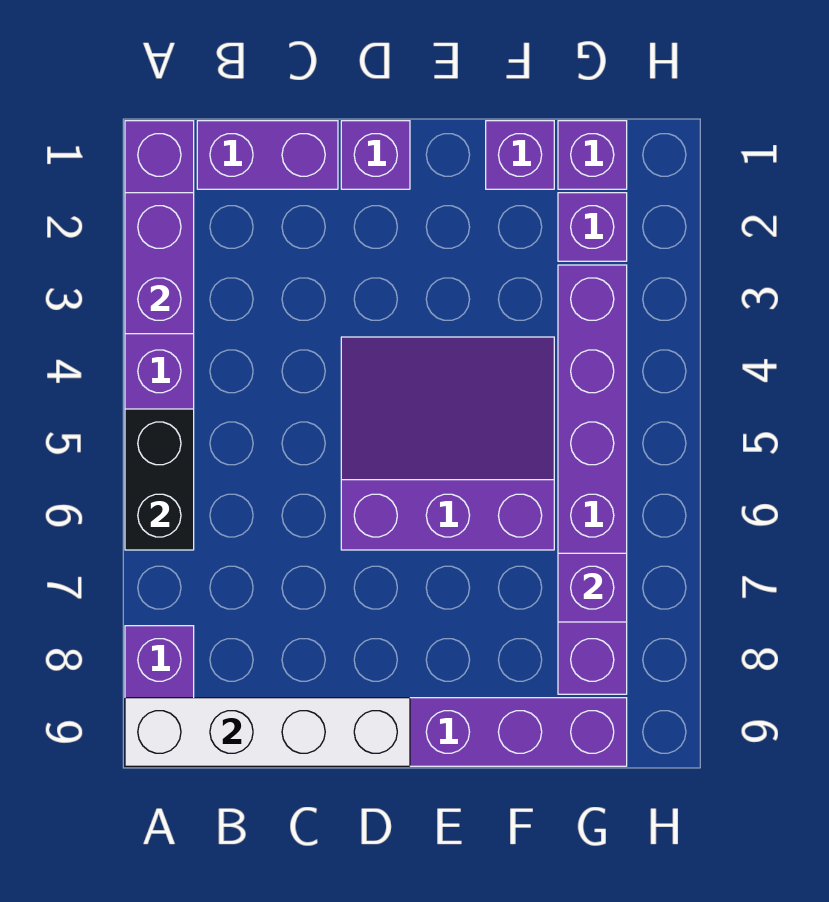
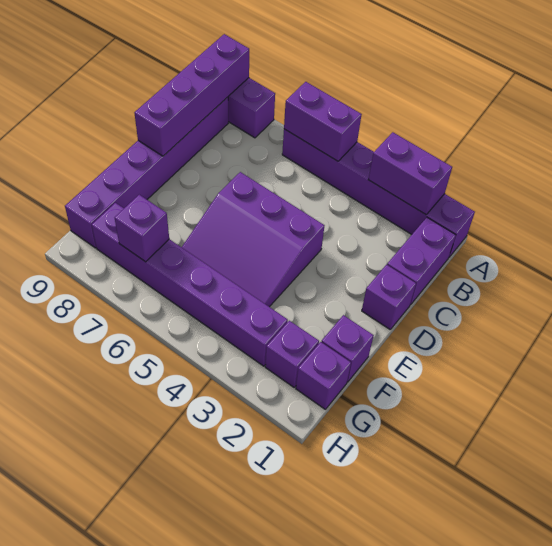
black brick A5:A6 level 2 -> purple brick A5:A6 level 2
white brick A9:D9 level 2 -> purple brick A9:D9 level 2
purple slope D4:F6 level 1 top 6 -> purple slope D4:F6 level 1 top D

